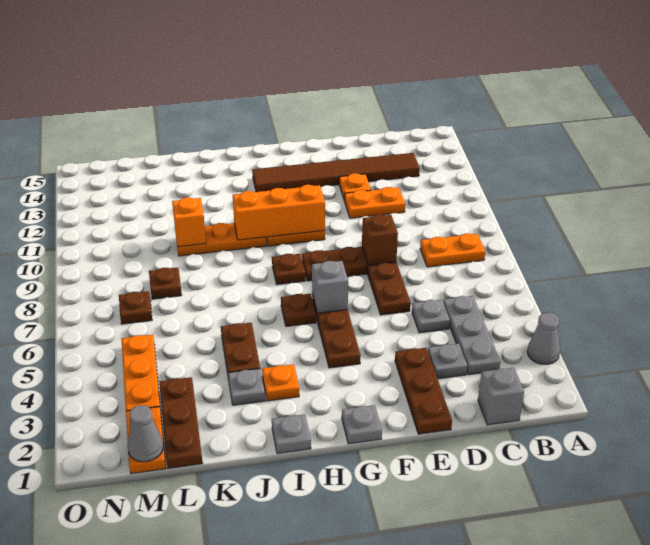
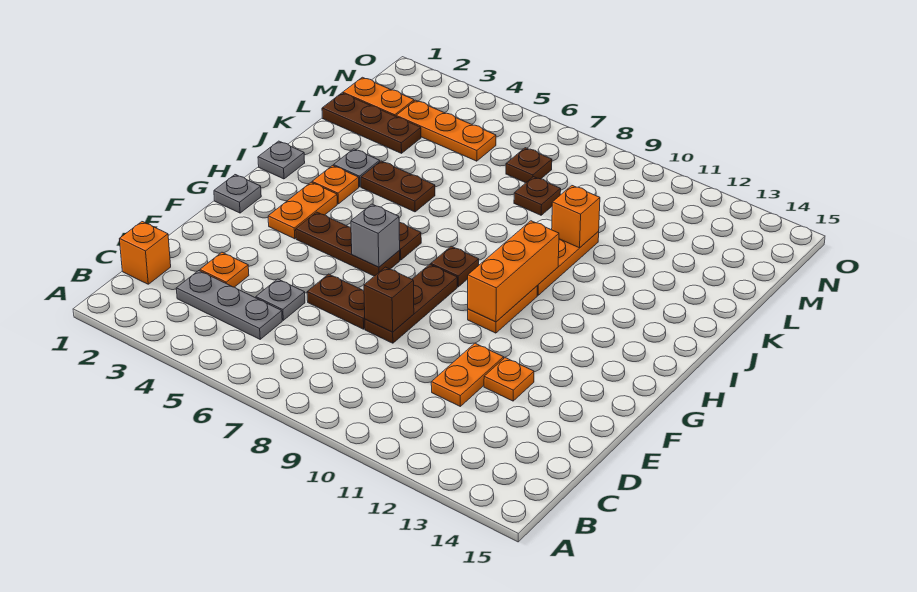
grey cone A3 level 1 -> none
orange plate B8:C8 level 1 -> orange plate G3:H3 level 1
grey brick C1 level 1 -> orange brick C1 level 1
brown tile C13:H13 level 1 -> none
grey plate D3 level 1 -> orange plate D3 level 1
brown plate E1:E3 level 1 -> none
grey cone M1 level 2 -> none

